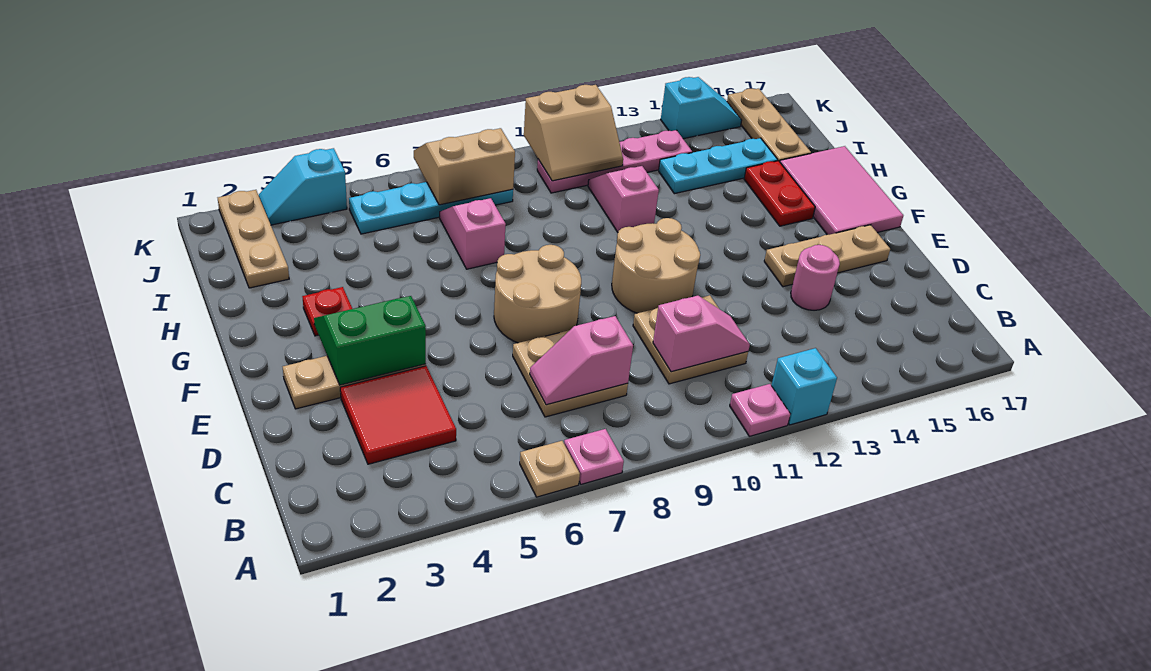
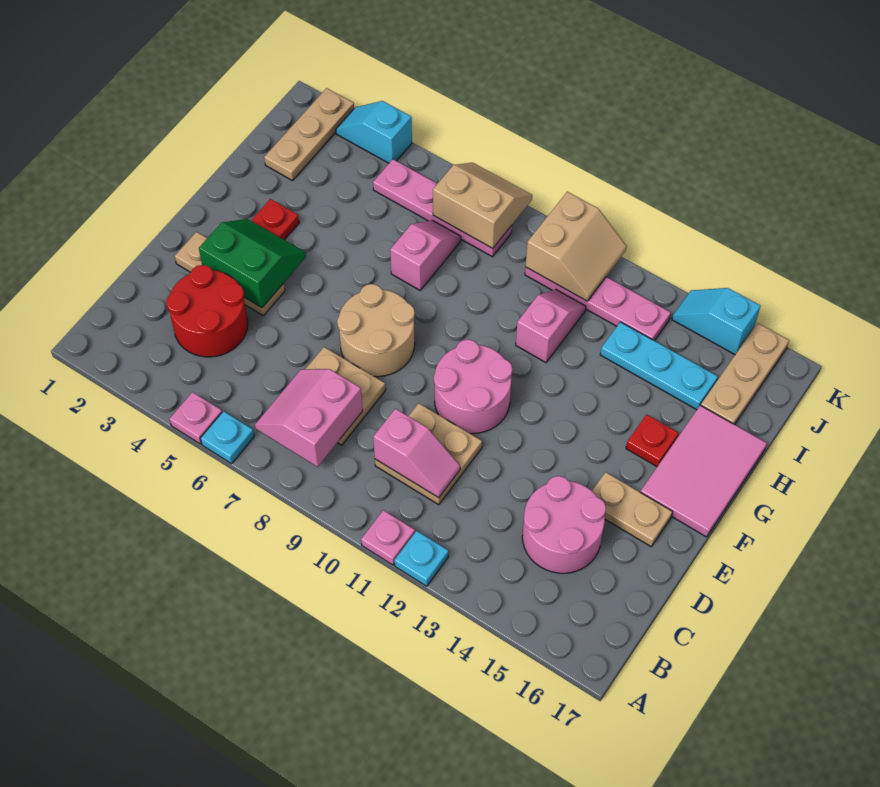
tan plate A6 level 1 -> cyan plate A6 level 1
pink plate A7 level 1 -> pink plate A5 level 1
cyan brick A12 level 1 -> cyan plate A12 level 1
red tile C3:D4 level 1 -> red round brick C3:D4 level 1
pink slope C7:C8 level 2 top 8 -> pink slope B7:C8 level 2 top 8
pink round brick D14 level 1 -> pink round brick C14:D15 level 1
tan round brick E10:F11 level 1 -> pink round brick E10:F11 level 1
tan plate E14:E16 level 1 -> tan plate E15:E16 level 1
red plate G15:H15 level 1 -> red plate G15 level 1
cyan plate J5:J8 level 1 -> pink plate J5:J8 level 1
tan slope J10:K11 level 2 top K -> tan slope J10:K11 level 2 top 10
cyan slope K14:K15 level 1 top 14 -> cyan slope K14:K15 level 1 top 15

